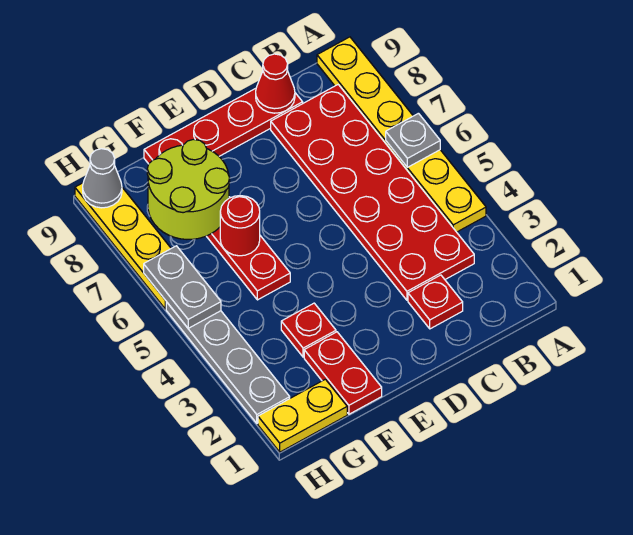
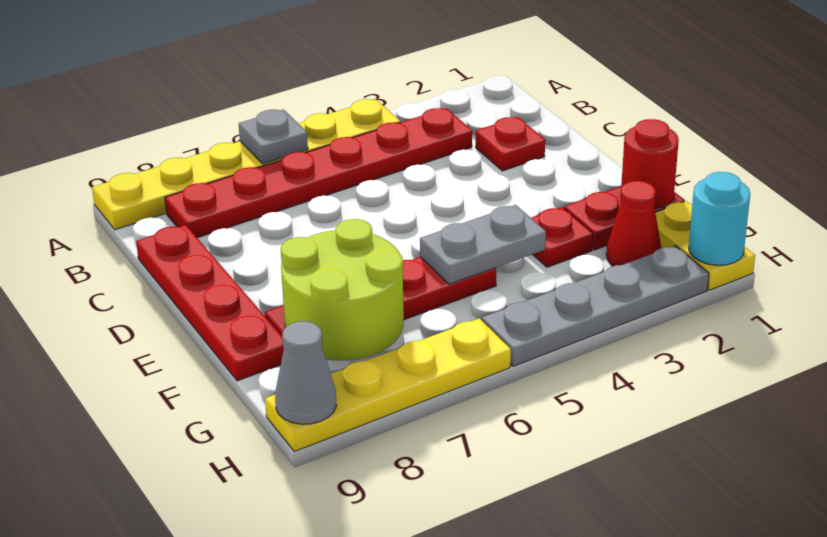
red plate B3:C8 level 1 -> red plate B3:B8 level 1
red cone C9 level 2 -> red cone G2 level 1
red round brick F6 level 2 -> red round brick F1 level 2
none -> cyan round brick H1 level 2
grey plate H5:H6 level 2 -> grey plate F4:F5 level 2

